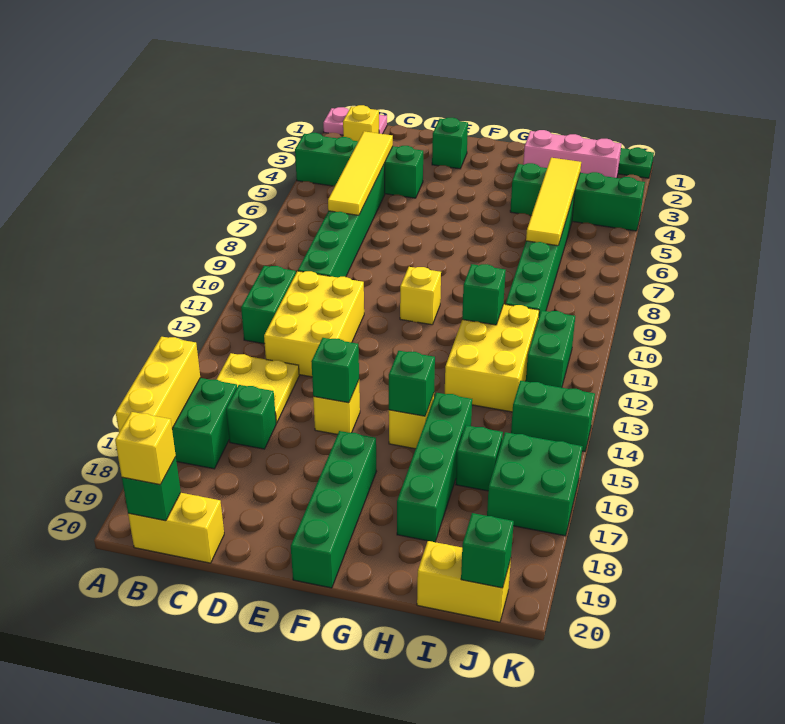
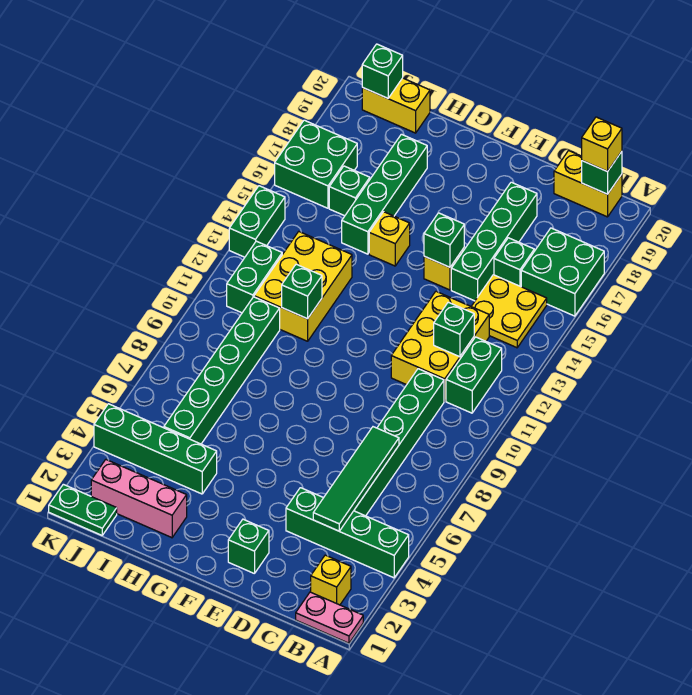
yellow brick A16:A18 level 2 -> none
yellow tile C4:C7 level 2 -> green tile C4:C7 level 2
yellow brick F10 level 1 -> none
green brick F17:F20 level 1 -> green brick D15:D18 level 1
green brick G15 level 2 -> green brick C12 level 2
yellow tile I4:I7 level 2 -> none
green brick J14:K14 level 1 -> green brick K13:K14 level 1

